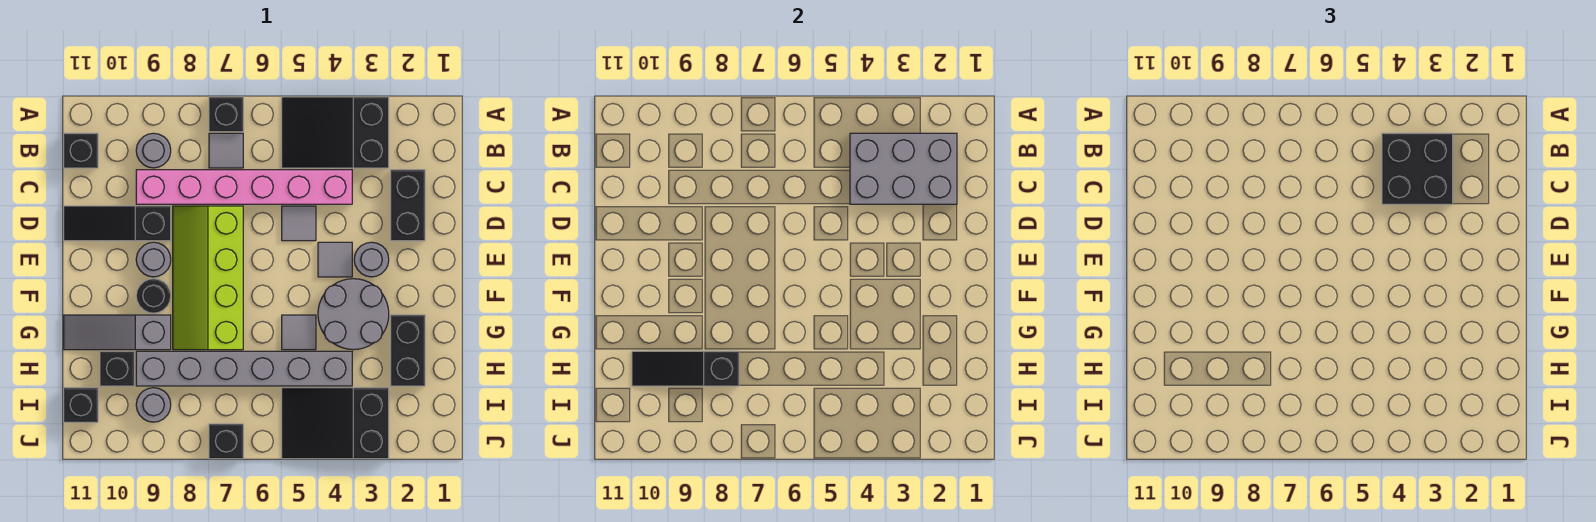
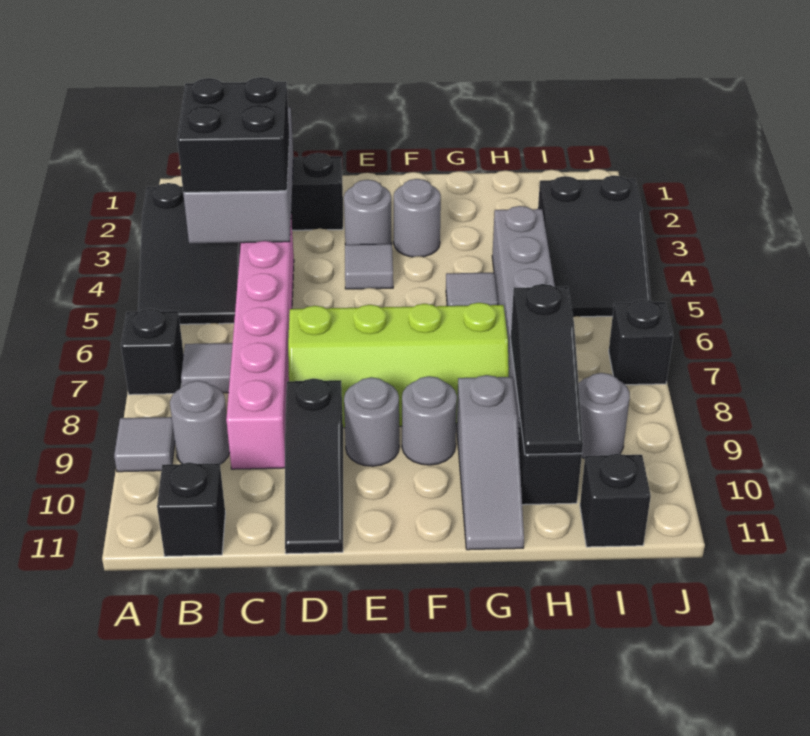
grey tile D5 level 1 -> grey tile A9 level 1
grey round brick F3:G4 level 1 -> grey round brick F3 level 1
black round brick F9 level 1 -> grey round brick F9 level 1
black brick G2:H2 level 1 -> none

